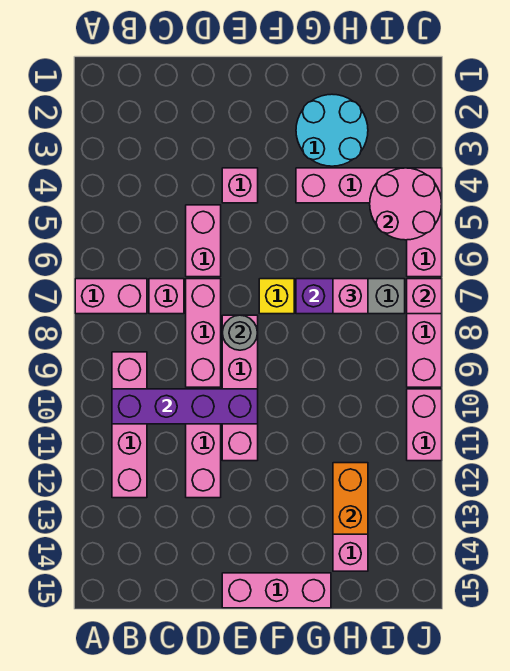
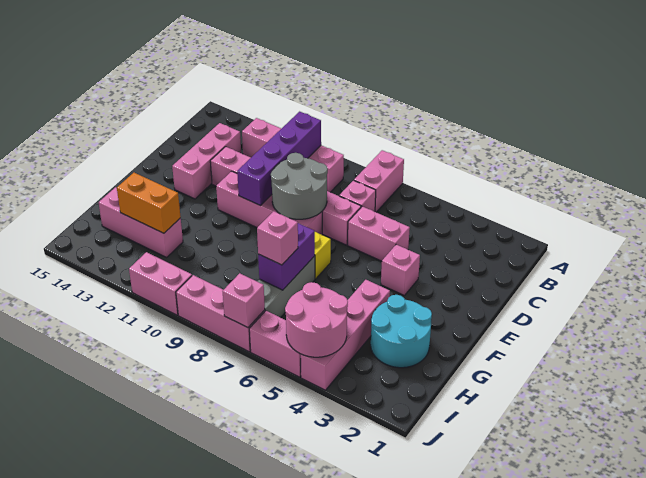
grey round brick E8 level 2 -> grey round brick D8:E9 level 2
pink brick E15:G15 level 1 -> pink brick C13:E13 level 1

